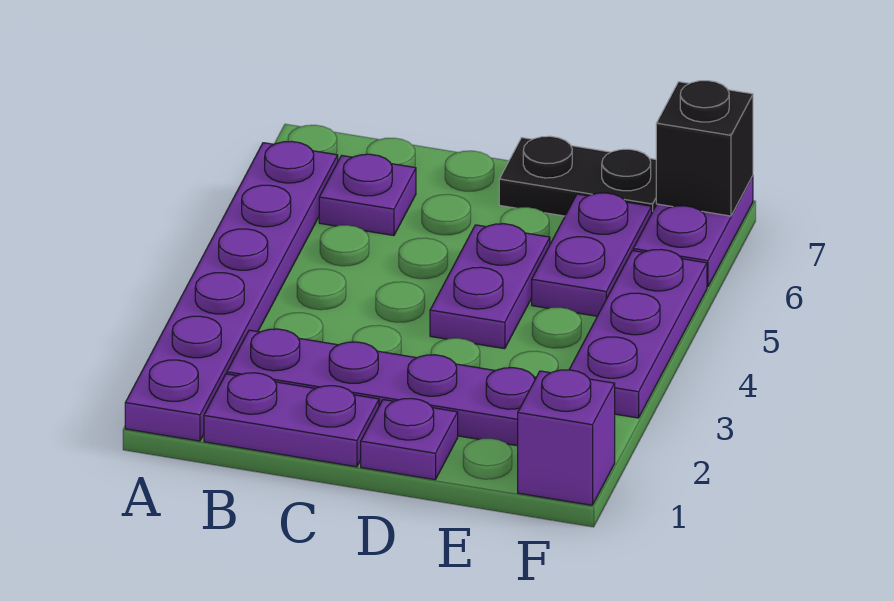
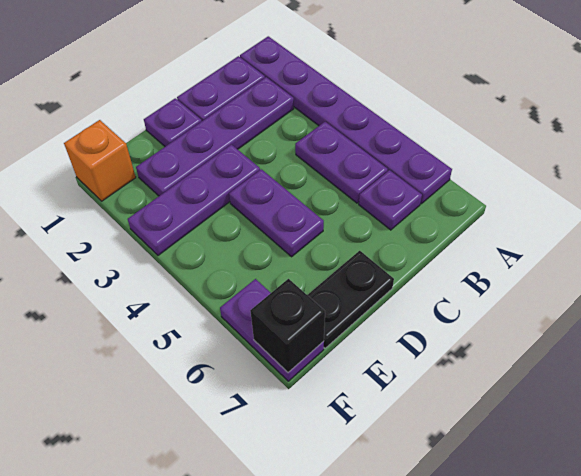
purple plate E5:E6 level 1 -> purple plate B4:B5 level 1
purple brick F1 level 1 -> orange brick F1 level 1
purple plate F3:F5 level 1 -> purple plate D3:F3 level 1

